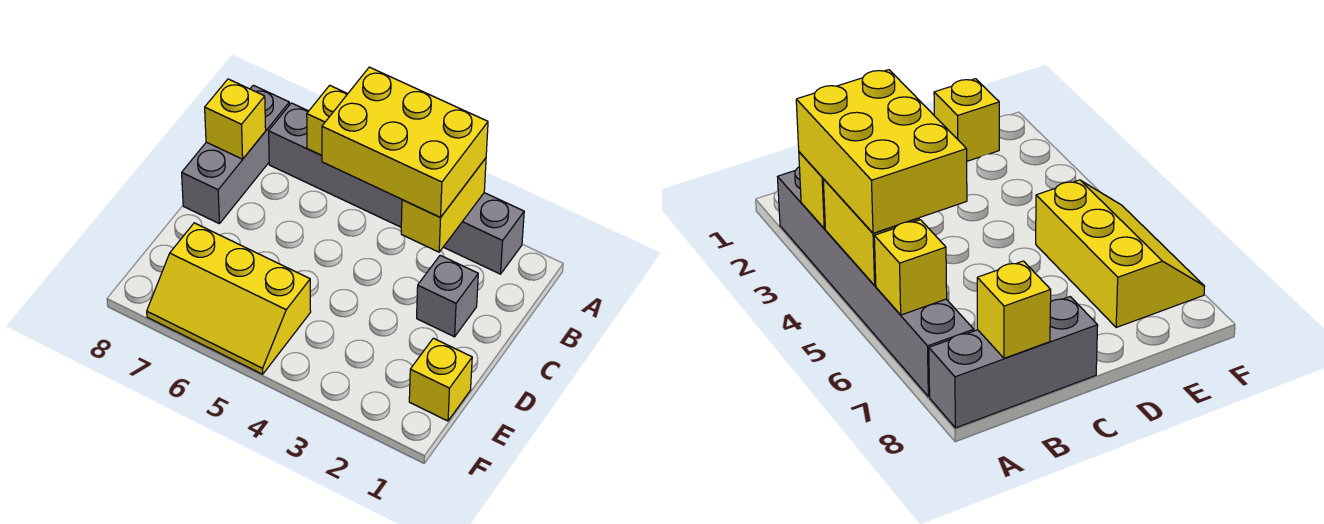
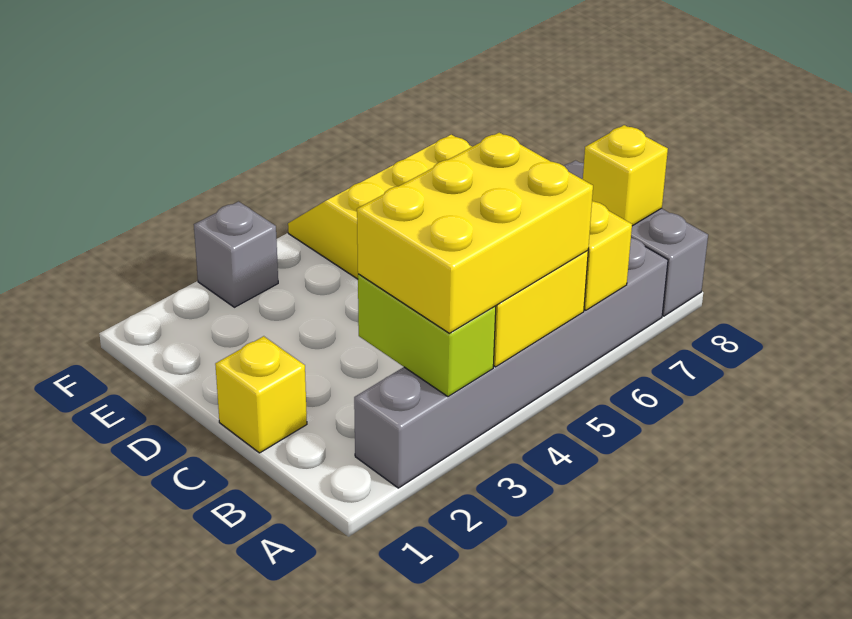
yellow brick A3:B3 level 2 -> lime brick A3:B3 level 2
grey brick C2 level 1 -> grey brick F3 level 1
yellow brick E1 level 1 -> yellow brick C1 level 1

